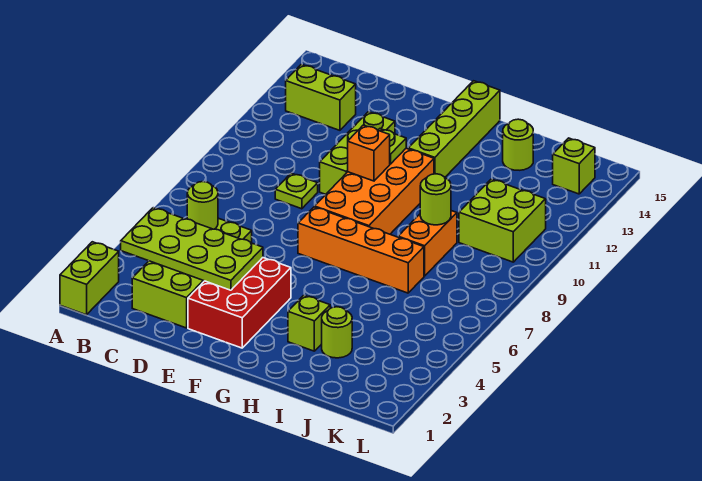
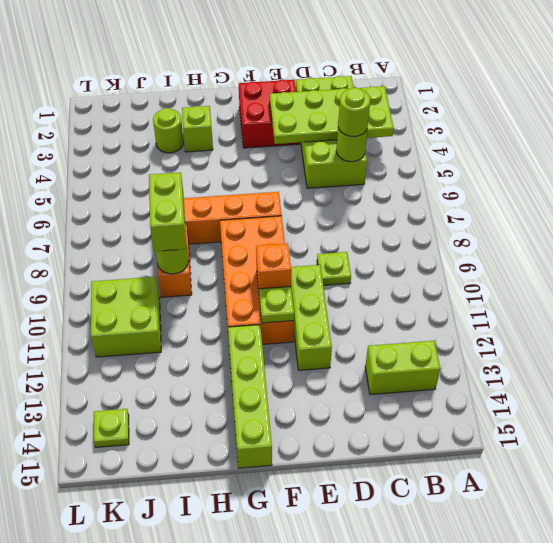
lime brick A1:A2 level 1 -> lime brick I8:I9 level 3
red brick E2:F4 level 1 -> red brick E2:F3 level 1
lime round brick I14 level 1 -> lime round brick C5 level 3
lime brick K14 level 1 -> lime plate K14 level 1

